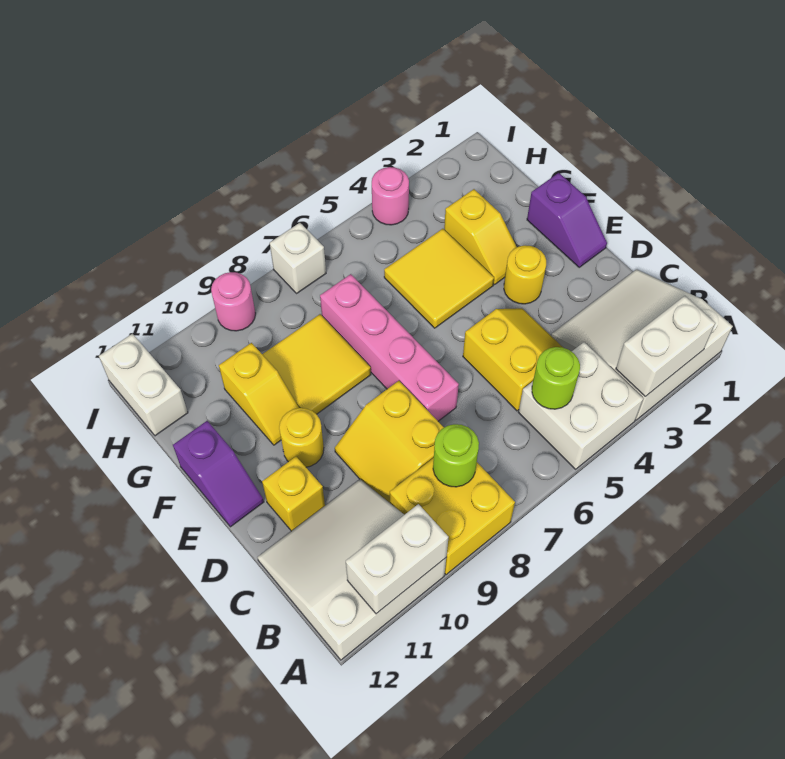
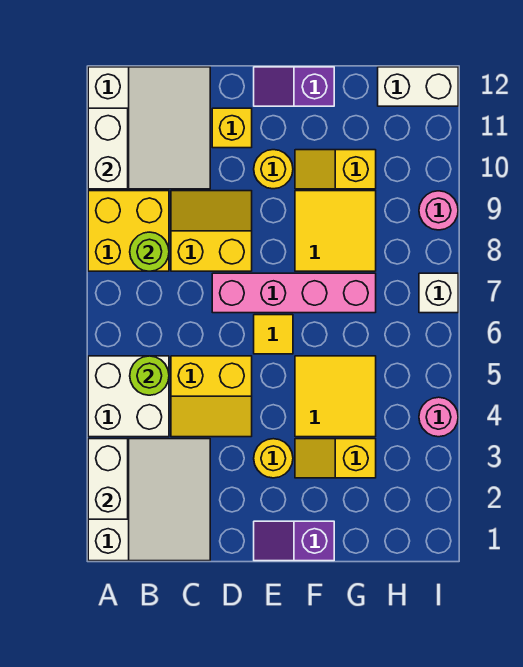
none -> yellow tile E6 level 1

